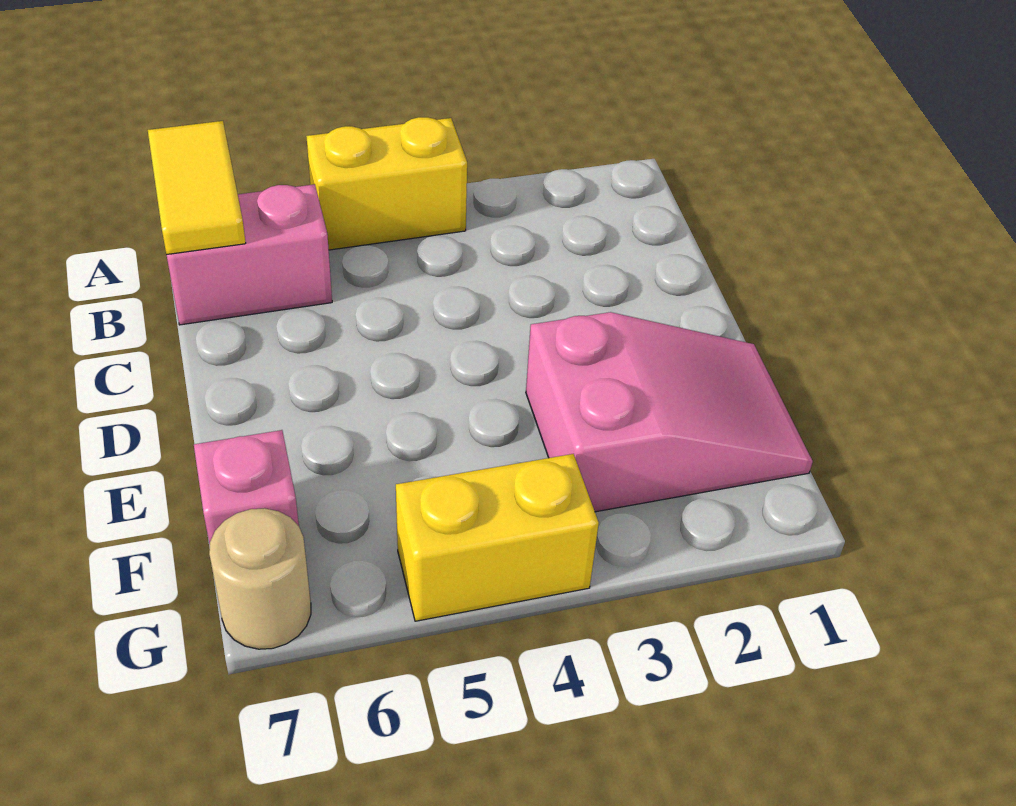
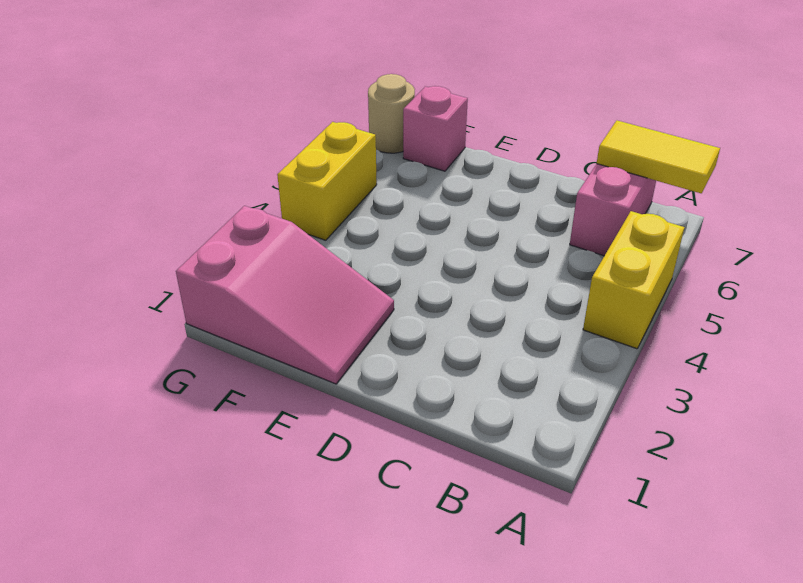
pink slope E1:F3 level 1 top 3 -> pink slope E1:G2 level 1 top G

